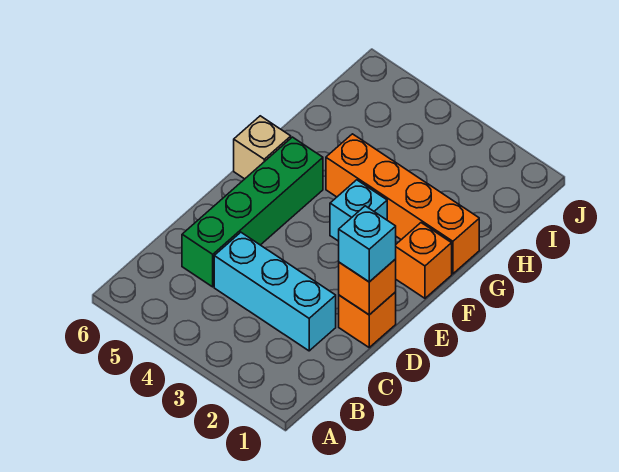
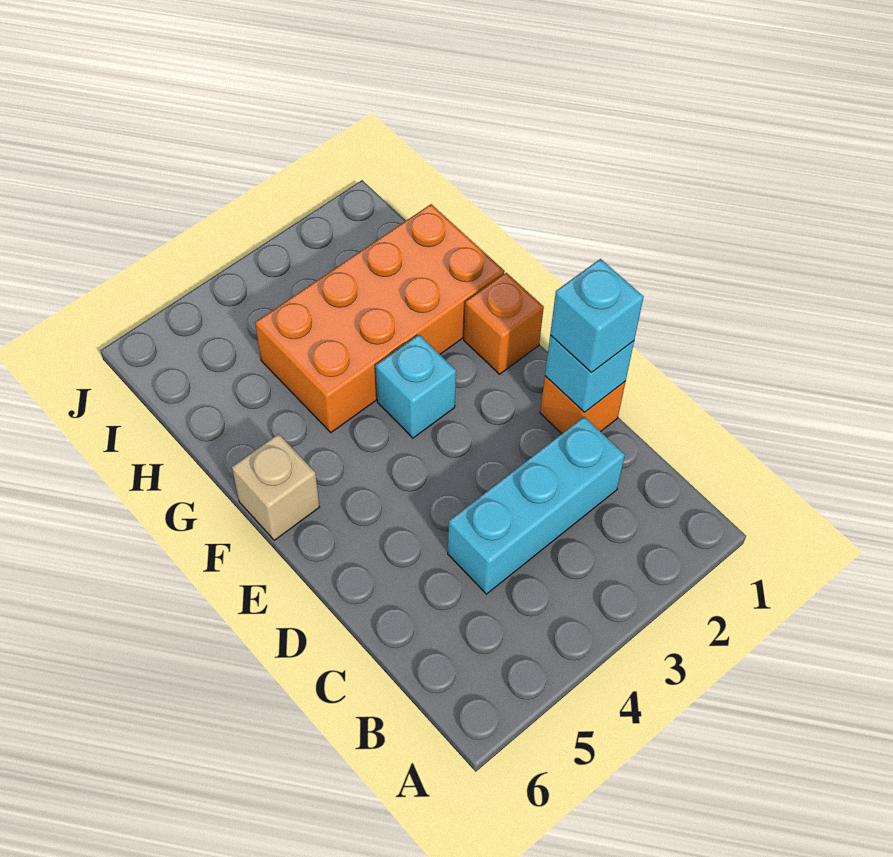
green brick C5:F5 level 1 -> none
orange brick D1 level 2 -> cyan brick D1 level 2
orange brick G1:G4 level 1 -> orange brick G1:H4 level 1

